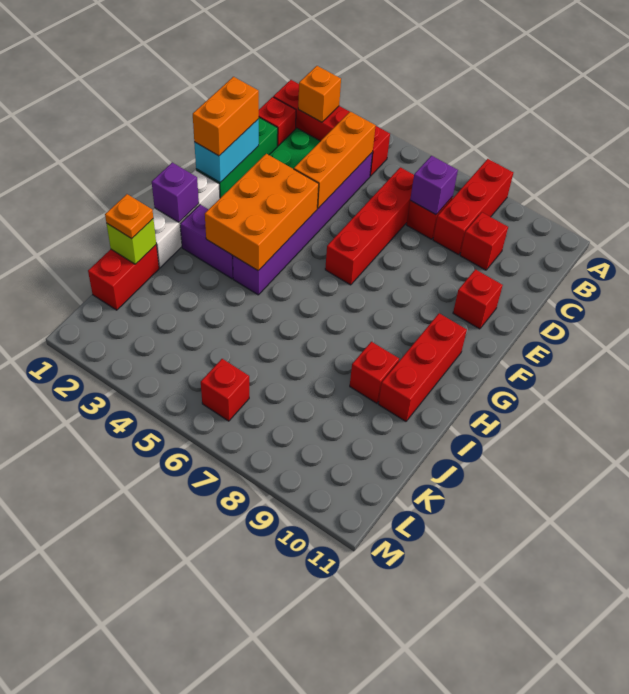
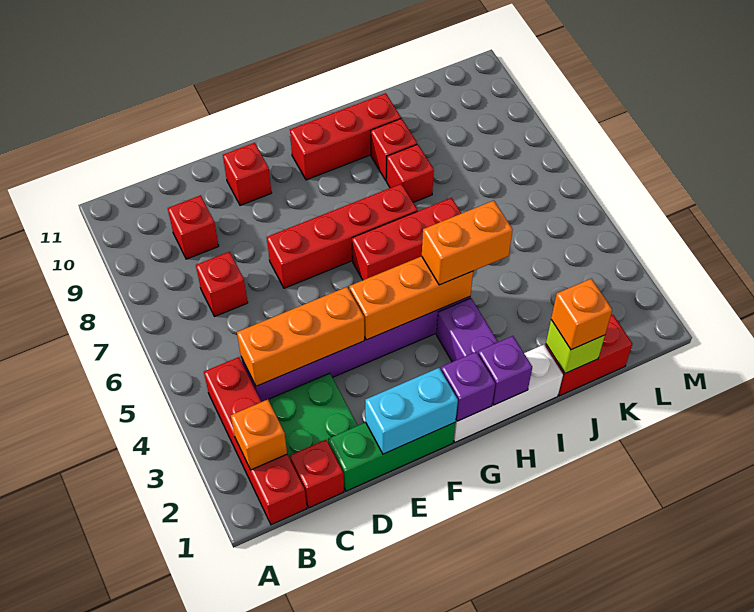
red brick A8:C8 level 1 -> red brick G6:I6 level 1
red brick C6:F6 level 1 -> red brick E7:H7 level 1
purple brick C7 level 2 -> purple brick G1 level 2
orange brick E1:F1 level 3 -> orange brick H4:I4 level 3
orange brick F3:H4 level 2 -> orange brick F4:H4 level 2
orange plate J1 level 3 -> orange brick J1 level 3
red brick L6 level 1 -> red brick I8 level 1

